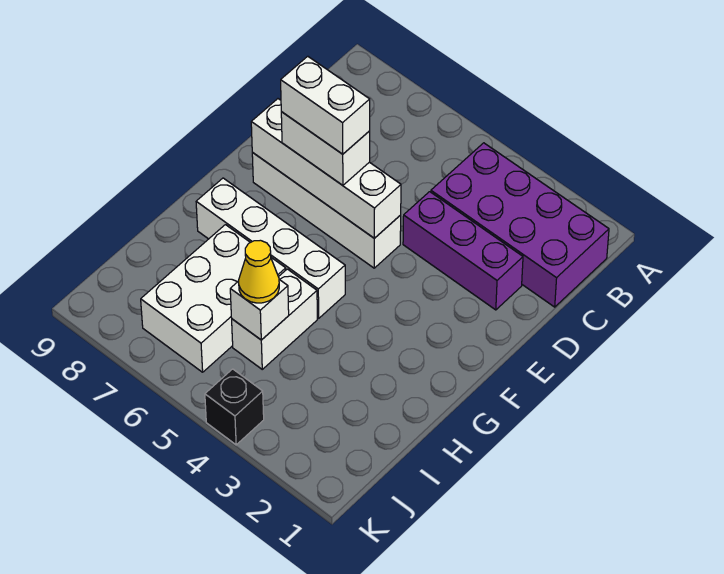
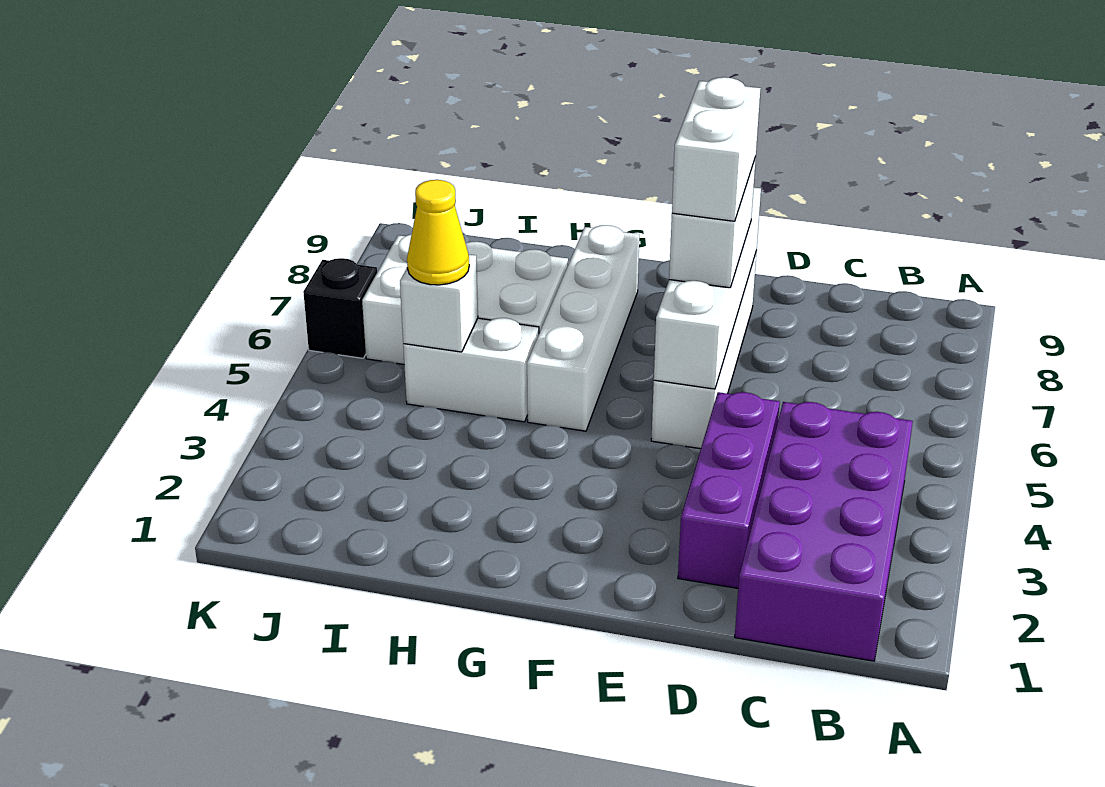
black brick K4 level 1 -> black brick K6 level 1

